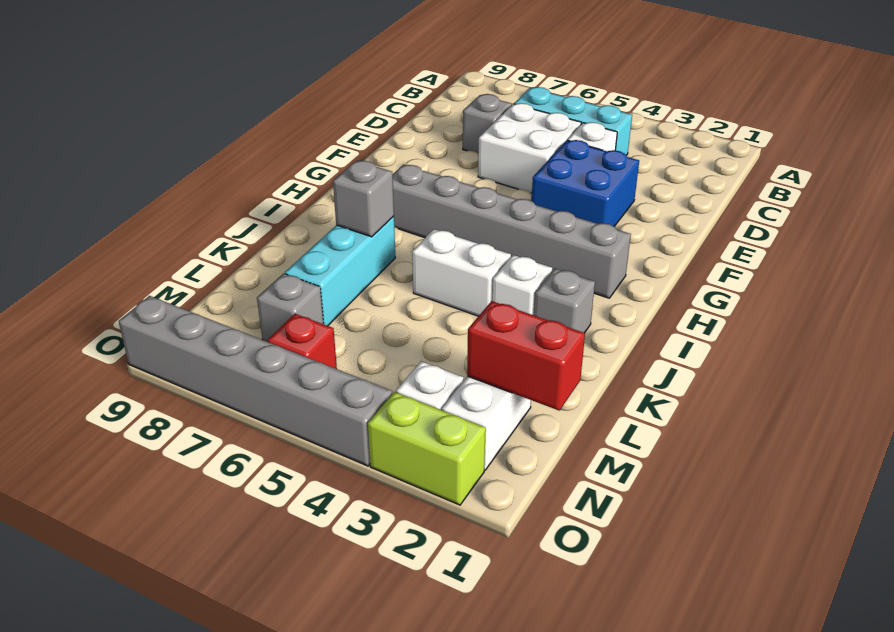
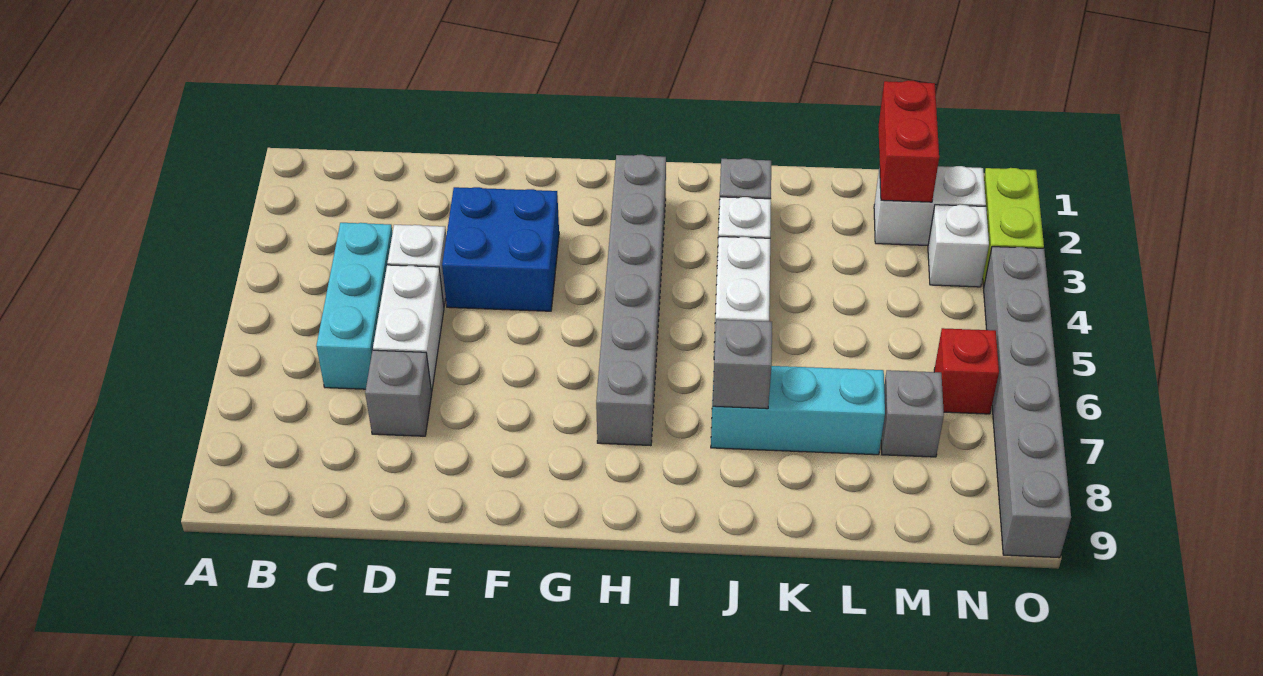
white brick D5:E6 level 1 -> white brick D5:D6 level 1

